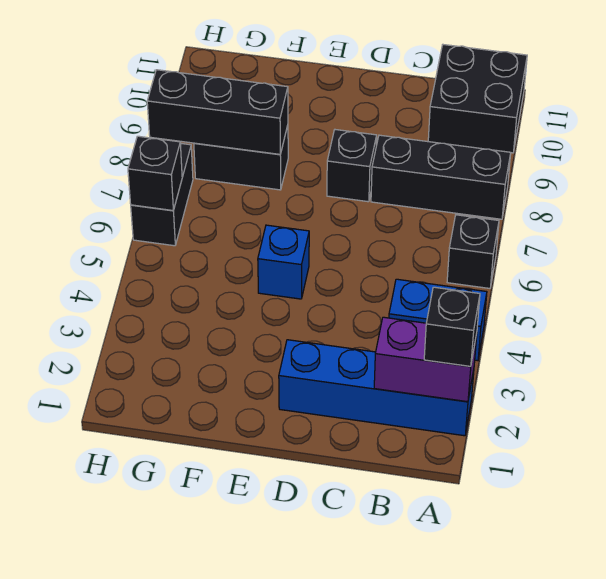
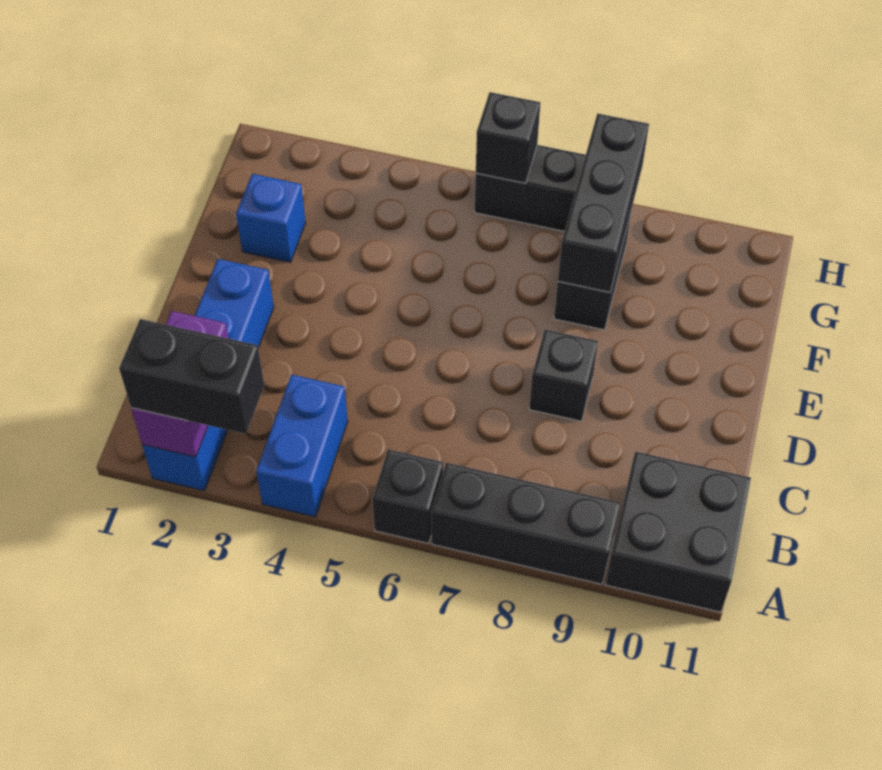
black brick A2 level 3 -> black brick A2:A3 level 3
black brick A8:C8 level 1 -> black brick A7:A9 level 1
blue brick E5 level 1 -> blue brick F2 level 1

